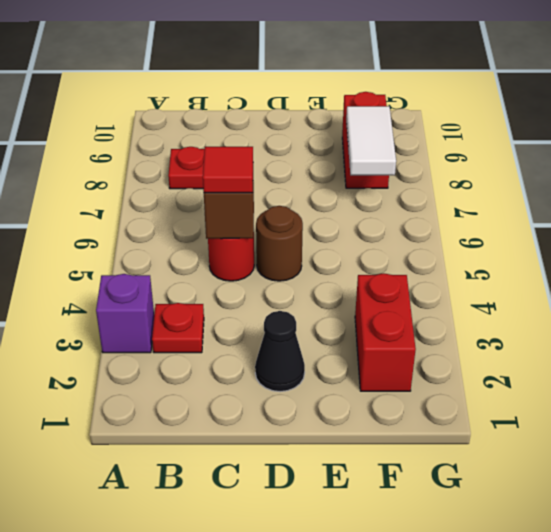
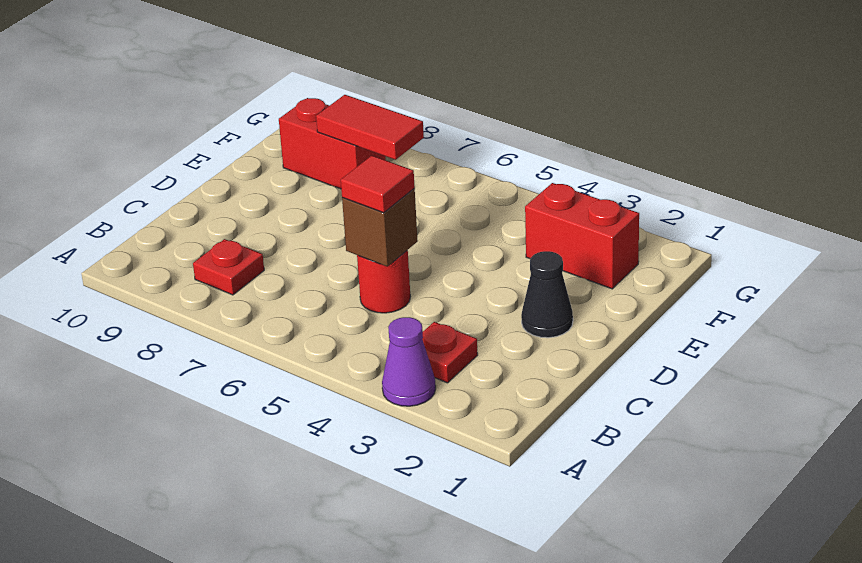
purple brick A3 level 1 -> purple cone A3 level 1
brown round brick D5 level 1 -> none
white tile F7:F8 level 2 -> red tile F7:F8 level 2

